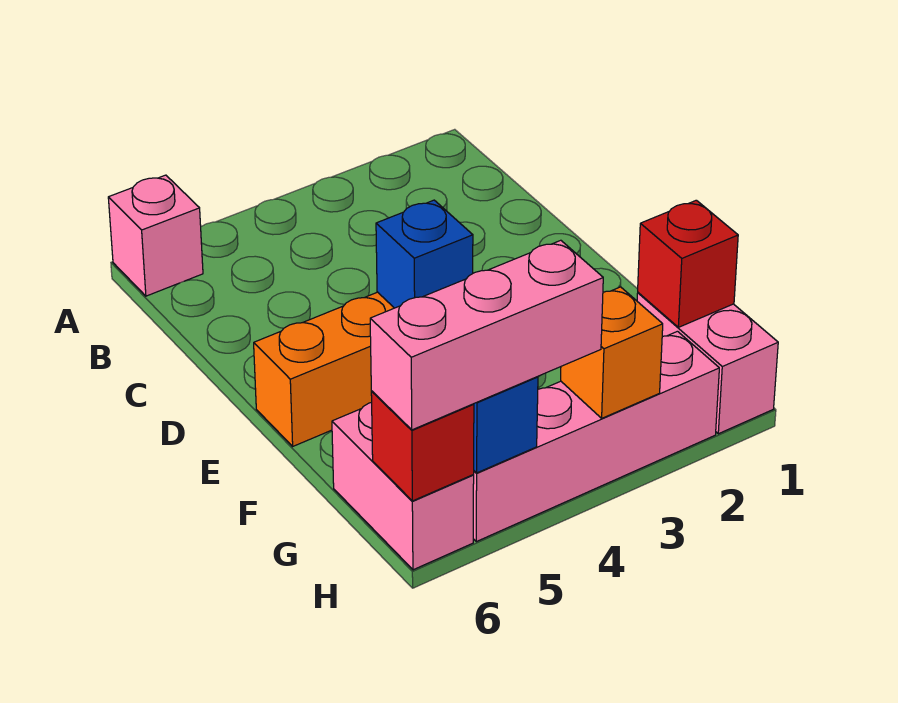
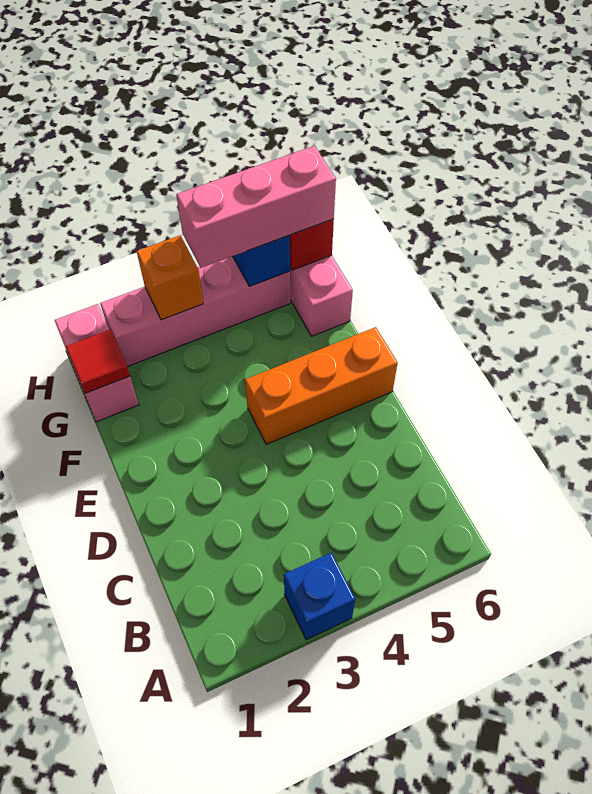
pink brick A6 level 1 -> none
blue brick E4 level 2 -> blue brick A3 level 1
red brick G1 level 2 -> red tile G1 level 2

